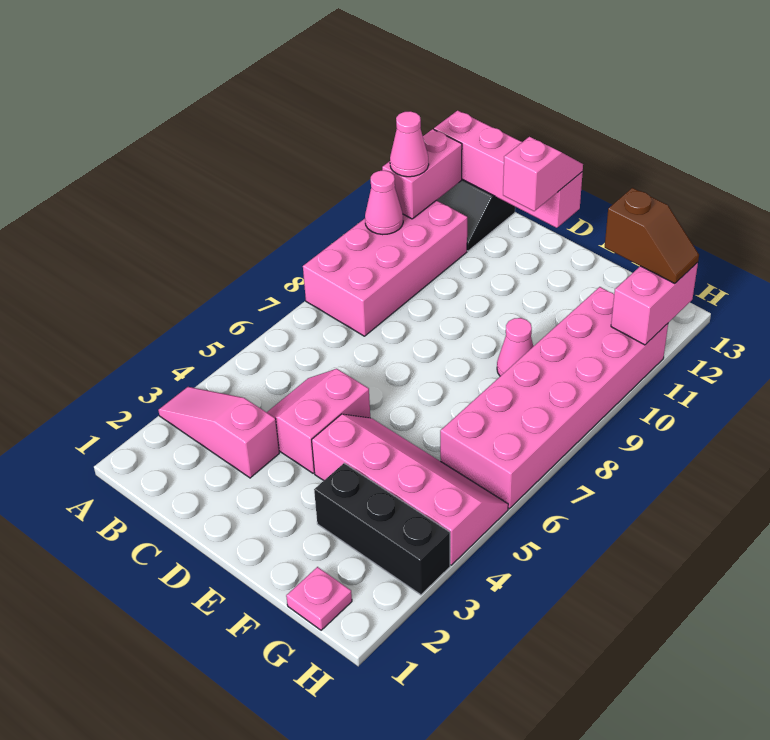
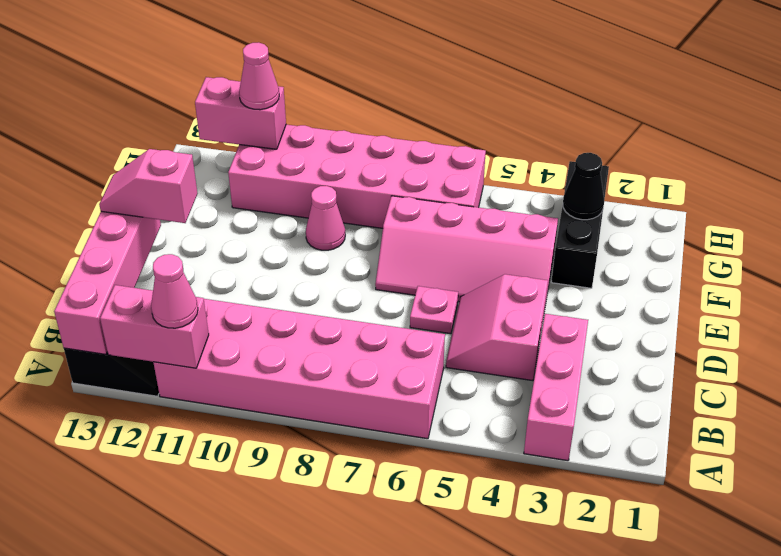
pink slope A3:C3 level 1 top C -> pink brick A3:C3 level 1
pink brick A8:B11 level 1 -> pink brick A6:B11 level 1
pink cone A10 level 2 -> pink cone H11 level 3
pink slope C4:D5 level 1 top D -> pink slope C4:D5 level 1 top 4
pink slope E4:H5 level 1 top 4 -> pink slope E4:F7 level 1 top F
pink plate G1 level 1 -> pink plate D6 level 1
none -> black cone G3 level 2
brown slope G12:H12 level 3 top G -> none

